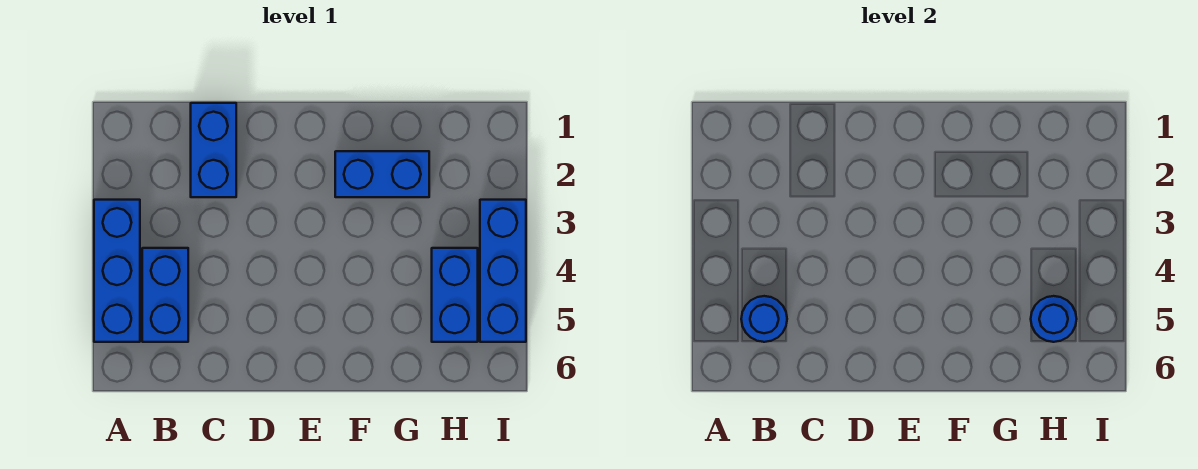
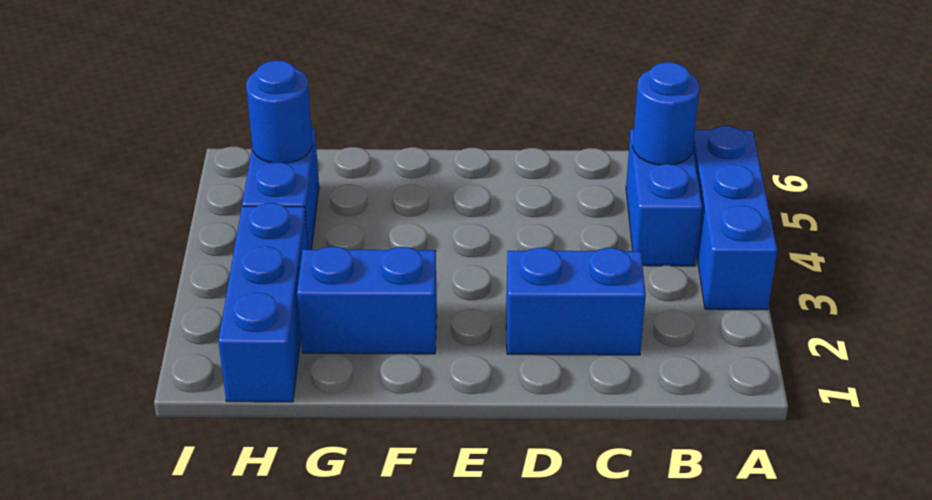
blue brick C1:C2 level 1 -> blue brick C2:D2 level 1
blue brick I3:I5 level 1 -> blue brick H1:H3 level 1

